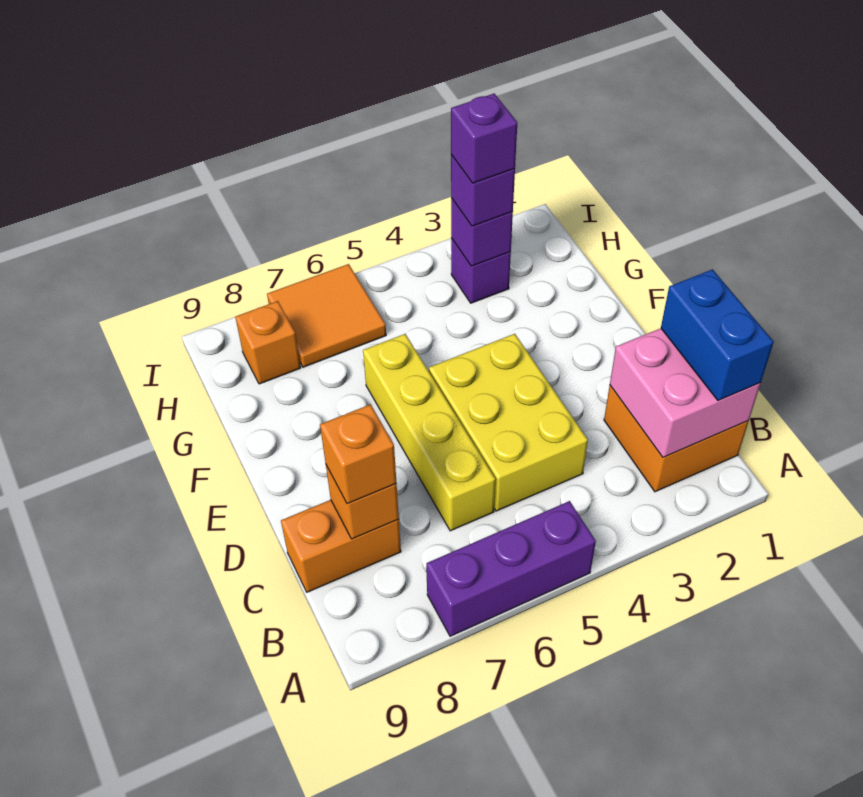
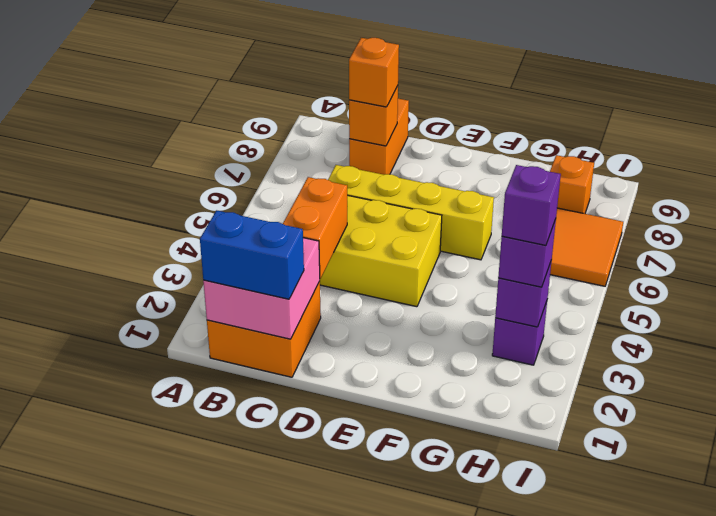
purple brick A5:A7 level 1 -> none
none -> orange brick C3:C4 level 2

